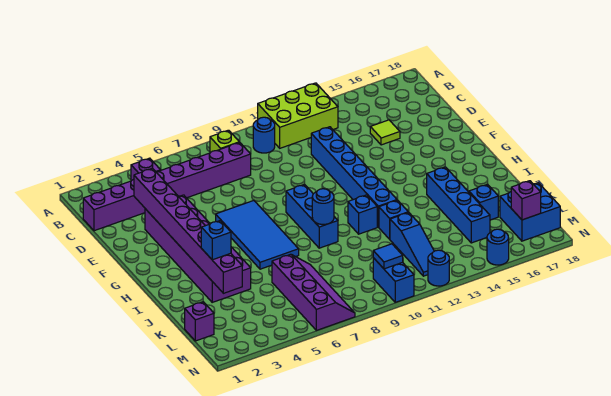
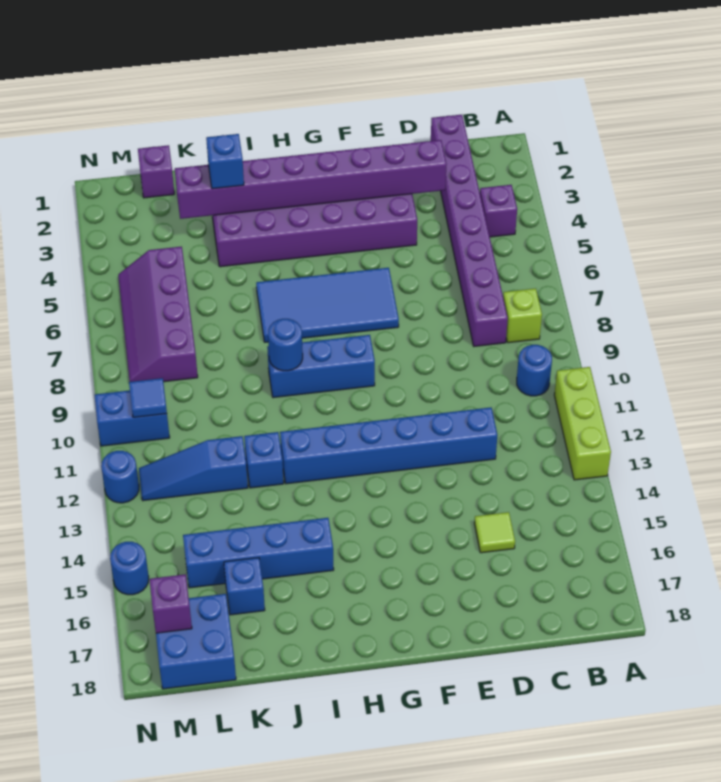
lime brick A11:B13 level 1 -> lime brick A11:A13 level 1
blue brick I11 level 1 -> none
purple slope K6:N7 level 1 top 6 -> purple slope L5:M8 level 1 top L

